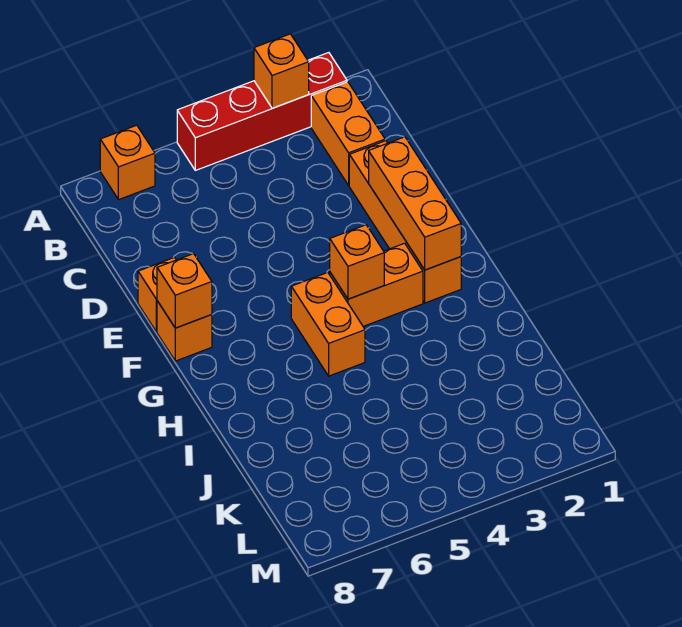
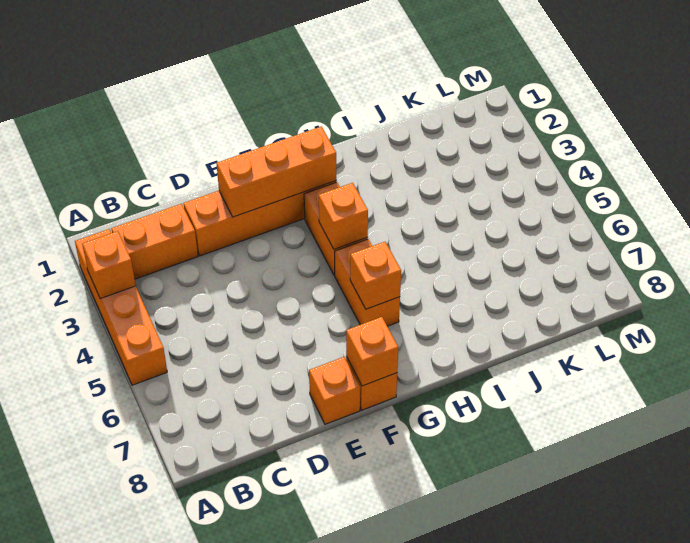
red brick A2:A5 level 1 -> orange brick A2:A5 level 1
orange brick A7 level 1 -> orange brick G6 level 2
orange brick G5:H5 level 1 -> orange brick G5:G6 level 1

